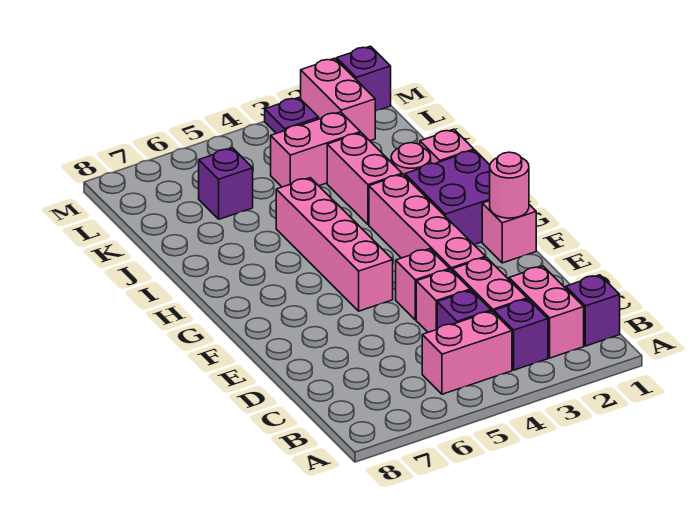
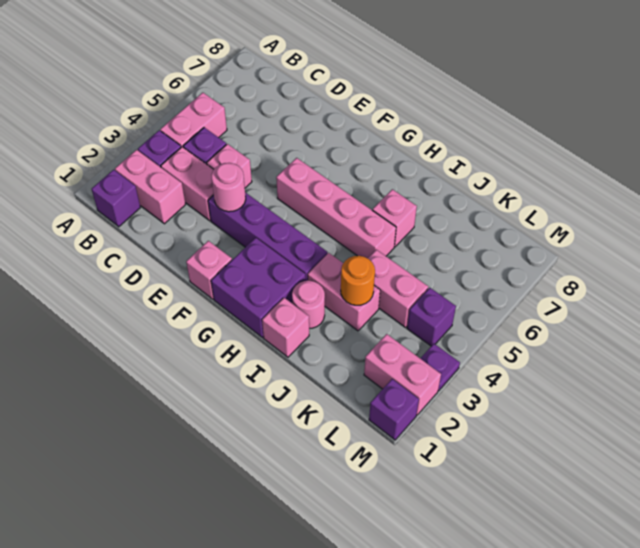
pink brick E3:H3 level 1 -> purple brick E3:H3 level 1
pink brick E4 level 1 -> pink brick I6 level 1
pink round brick F1 level 2 -> pink round brick E3 level 2
none -> orange round brick J3 level 2
pink brick K3:K4 level 1 -> pink brick J4:K4 level 1
purple brick K6 level 1 -> purple brick L4 level 1

